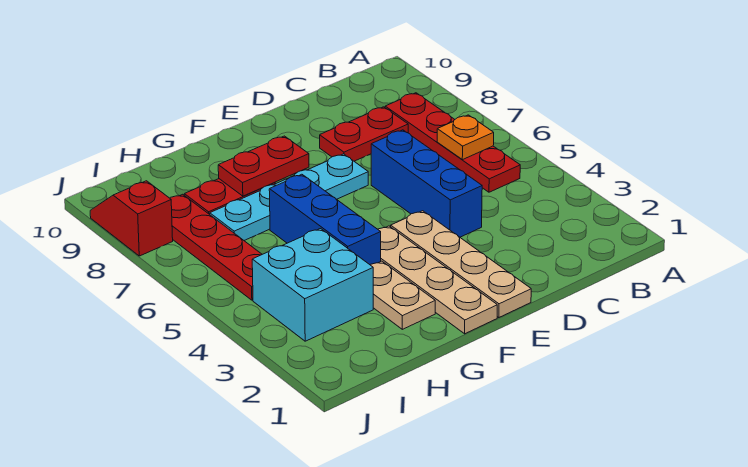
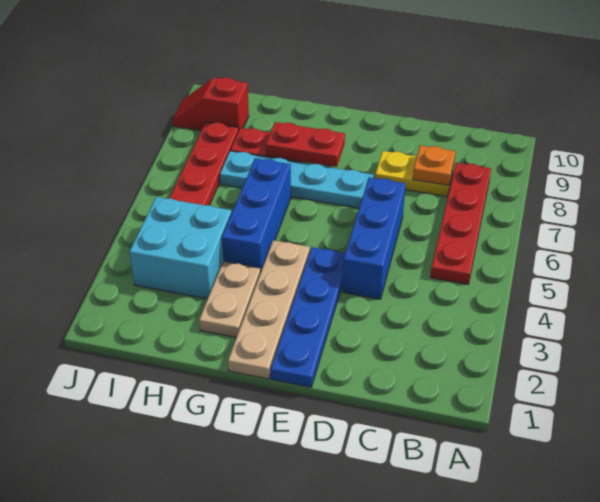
orange plate B6 level 2 -> orange plate C8 level 2
red plate C8:D8 level 1 -> yellow plate C8:D8 level 1
tan plate E1:E4 level 1 -> blue plate E1:E4 level 1
red slope J8:J9 level 1 top 8 -> red slope I9:J9 level 1 top I

